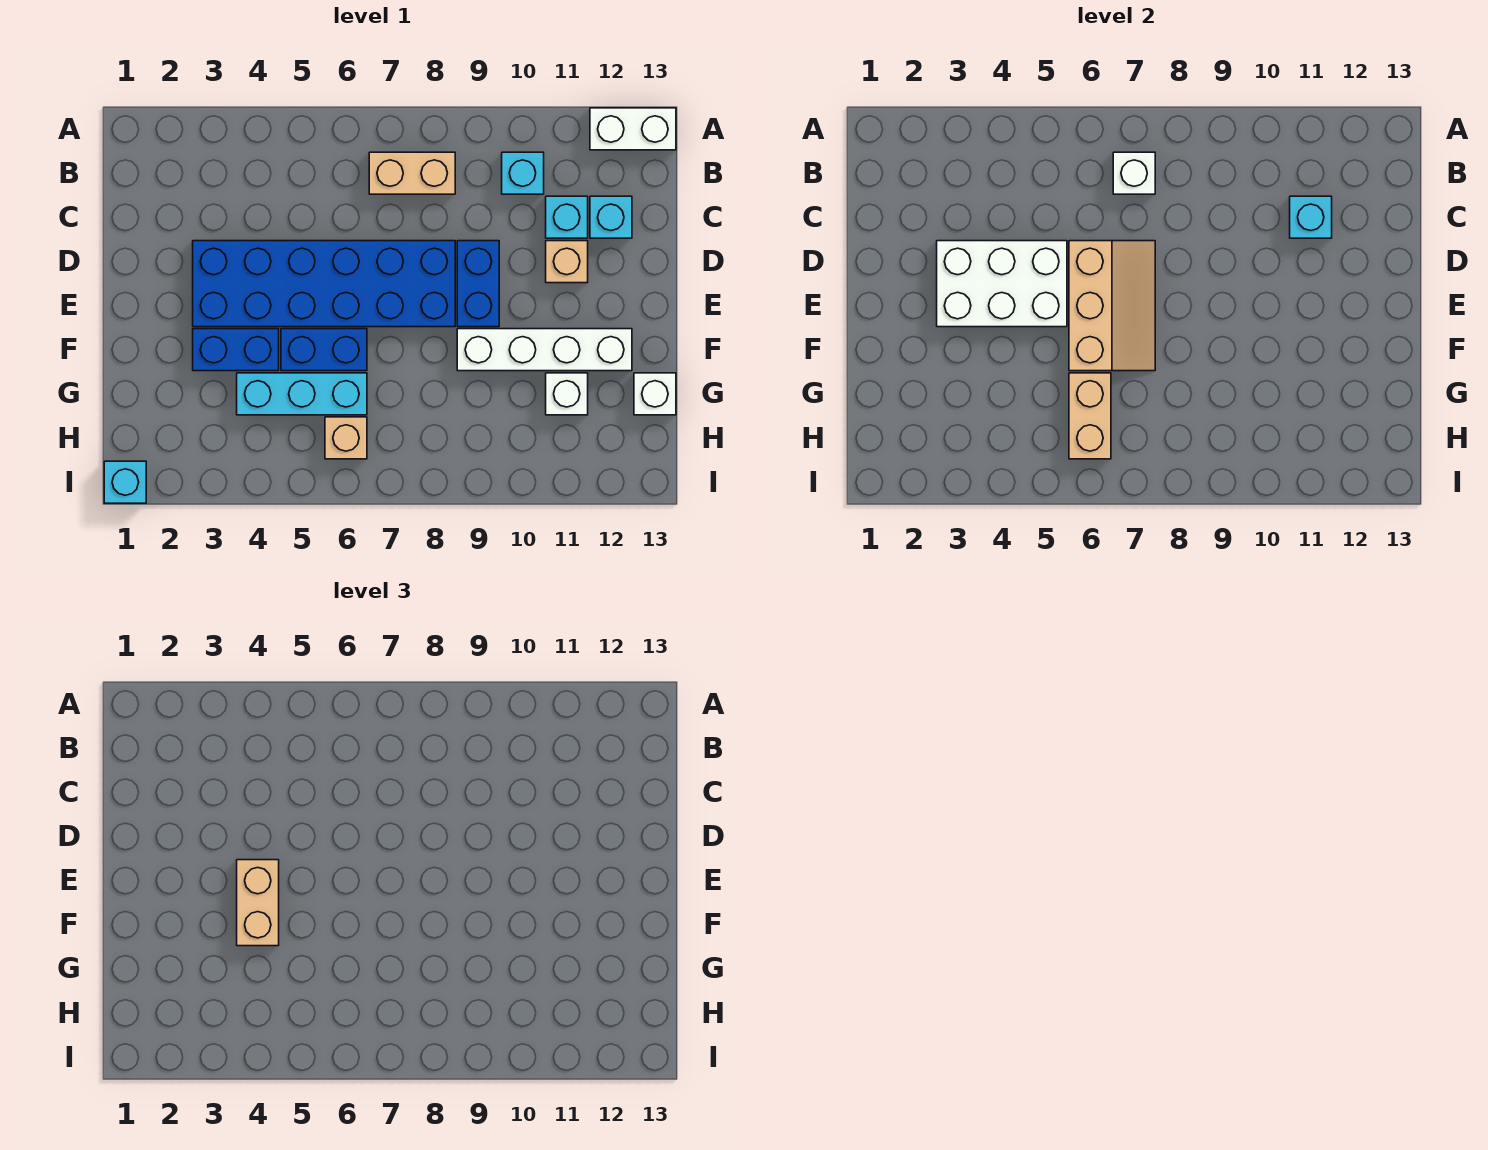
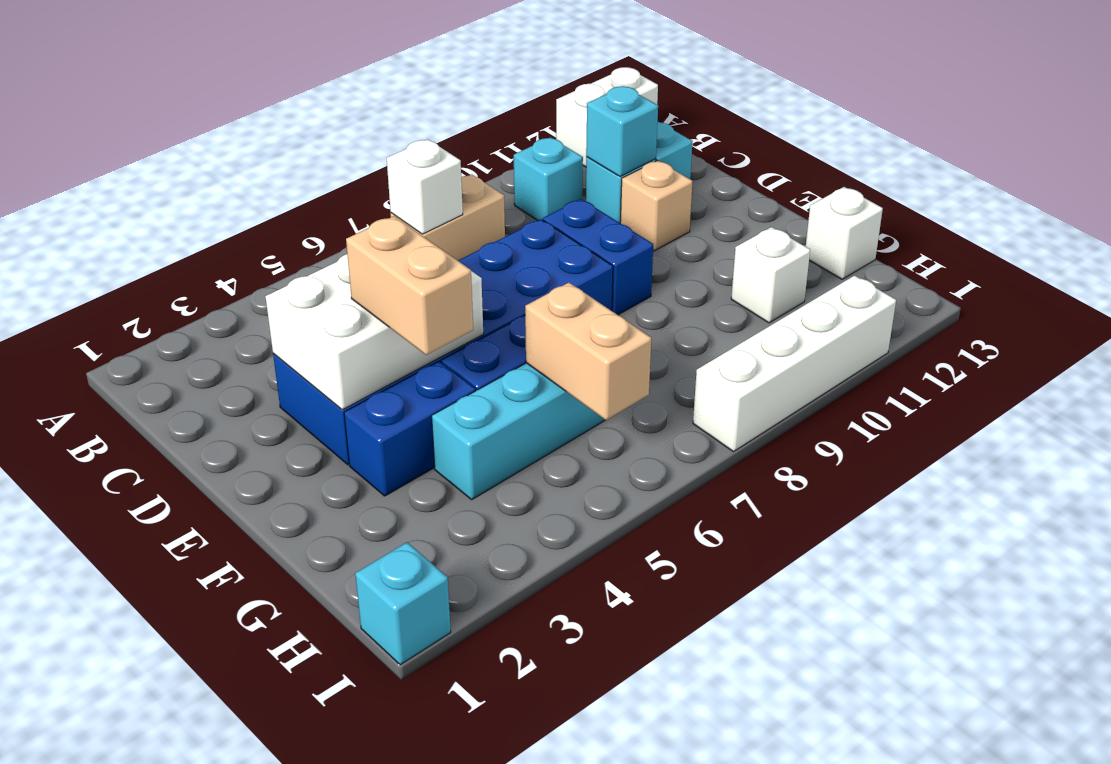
tan slope D6:F7 level 2 top 6 -> none
white brick F9:F12 level 1 -> white brick I8:I11 level 1
tan brick H6 level 1 -> none

